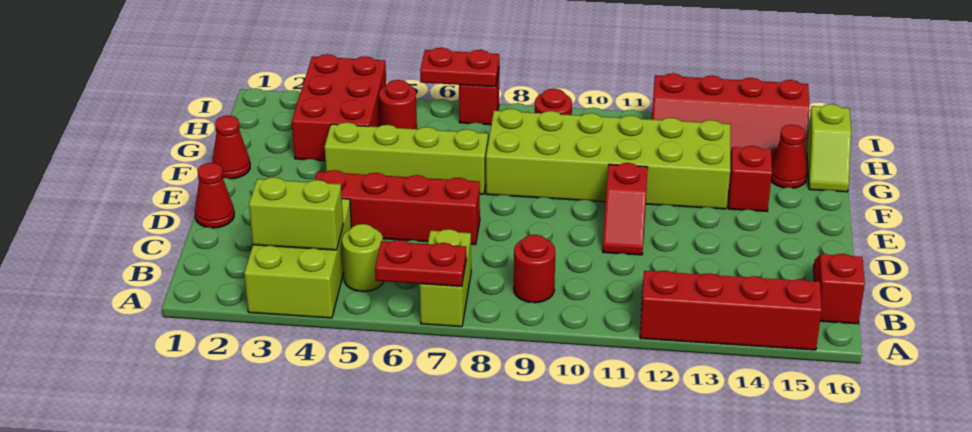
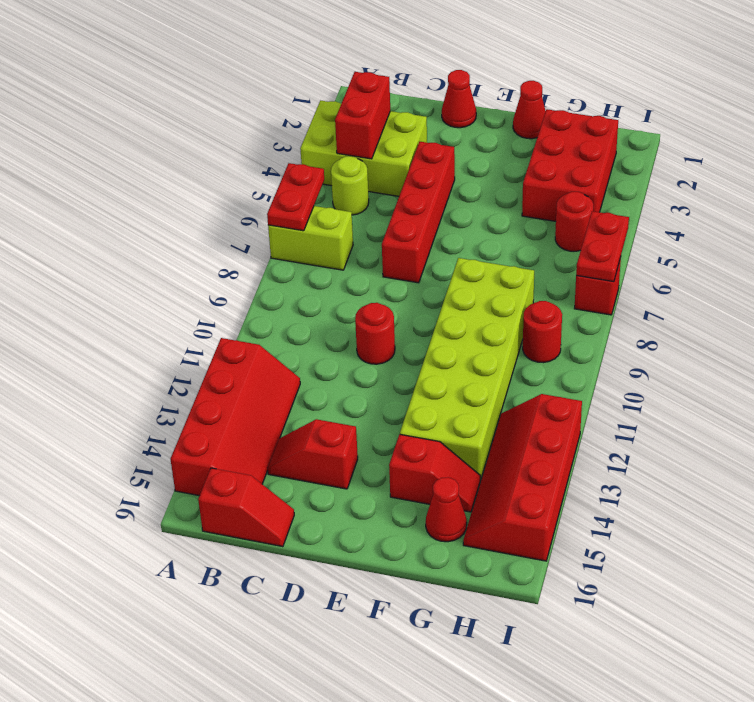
lime brick B3:B4 level 2 -> red brick B3:B4 level 2
red round brick B9 level 1 -> red round brick D10 level 1
red slope D11:E11 level 1 top E -> red slope C14:D14 level 1 top D
lime brick F4:F7 level 1 -> none
red brick G3:I4 level 1 -> red brick G2:H4 level 1
lime slope G16:H16 level 1 top H -> none

